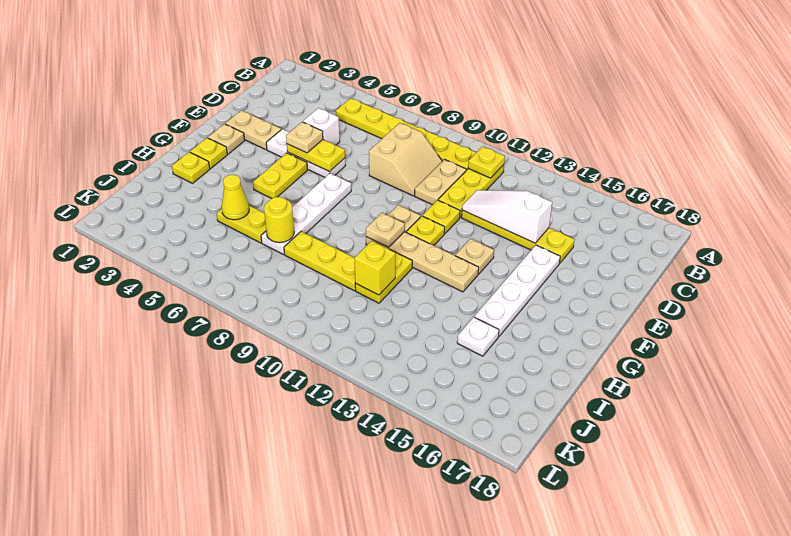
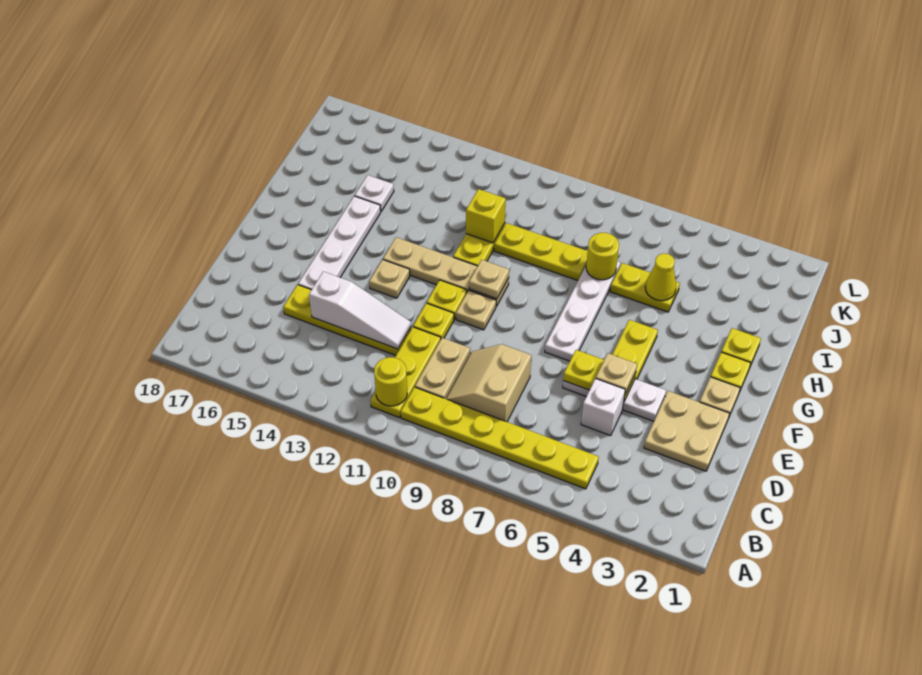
yellow plate B11 level 2 -> yellow round brick B11 level 2
tan plate E2:E3 level 1 -> tan plate D2:E3 level 1

